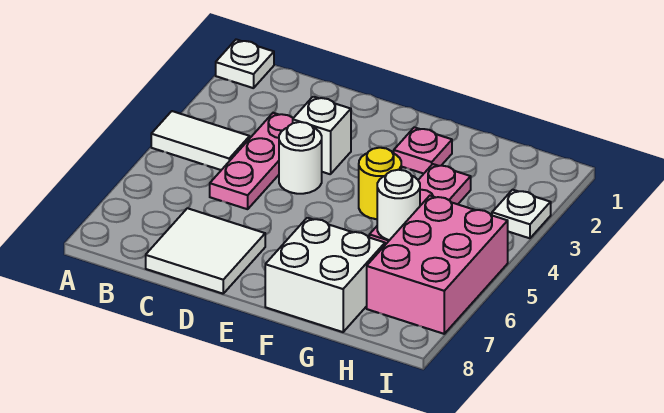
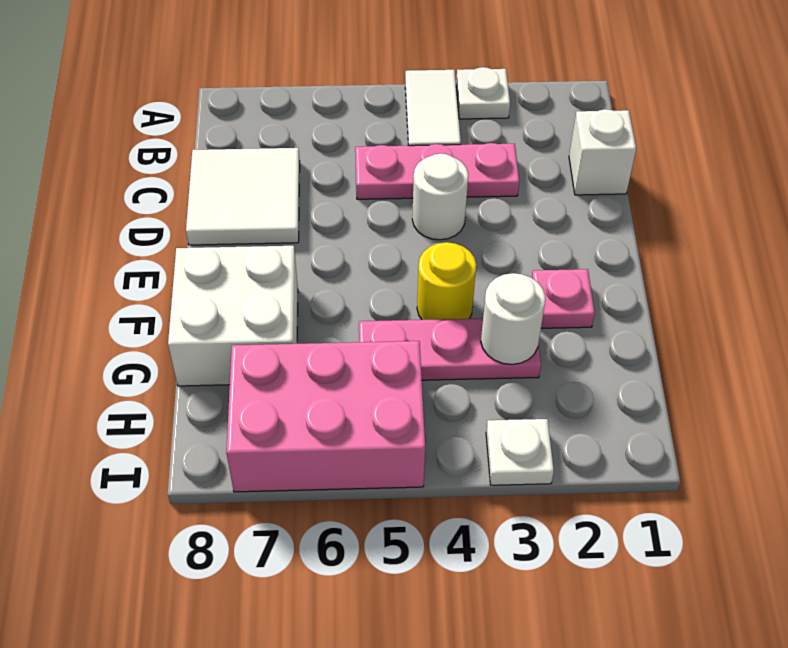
white plate A1 level 1 -> white plate A3 level 1
white brick D3 level 1 -> white brick C1 level 1
white round brick G5 level 2 -> white round brick G3 level 2

